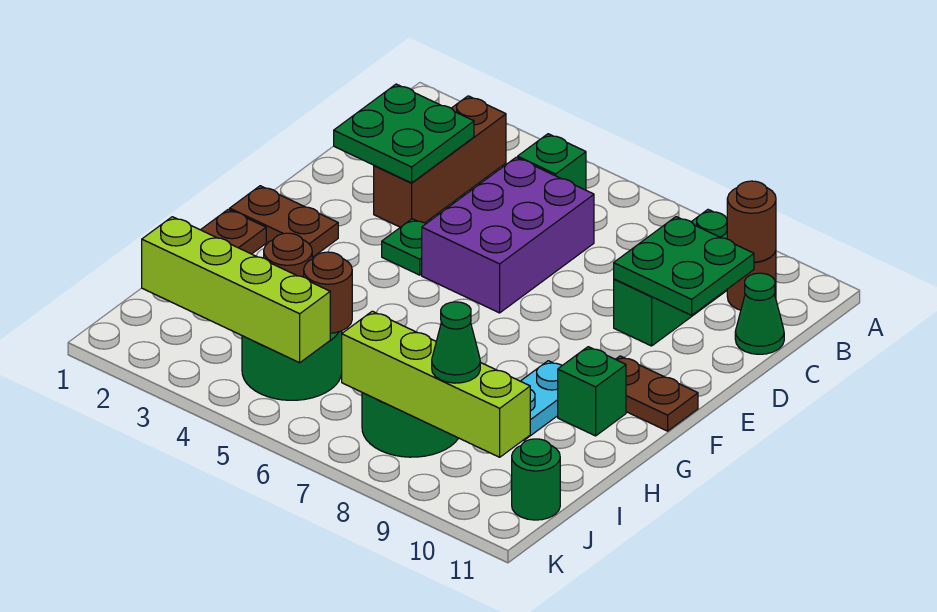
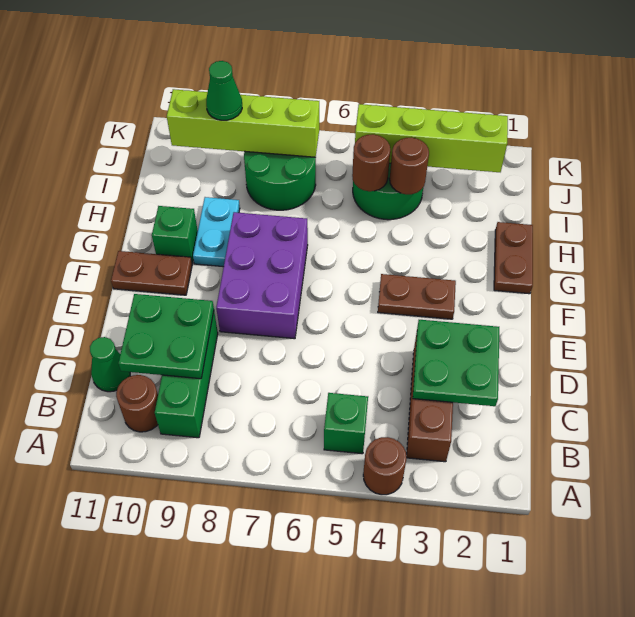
brown round brick B10 level 2 -> brown round brick A4 level 1
purple brick C5:E6 level 1 -> purple brick E7:G8 level 1
green plate E4 level 1 -> none
brown plate F1:F2 level 1 -> brown plate F3:F4 level 1
green round brick J11 level 1 -> none

